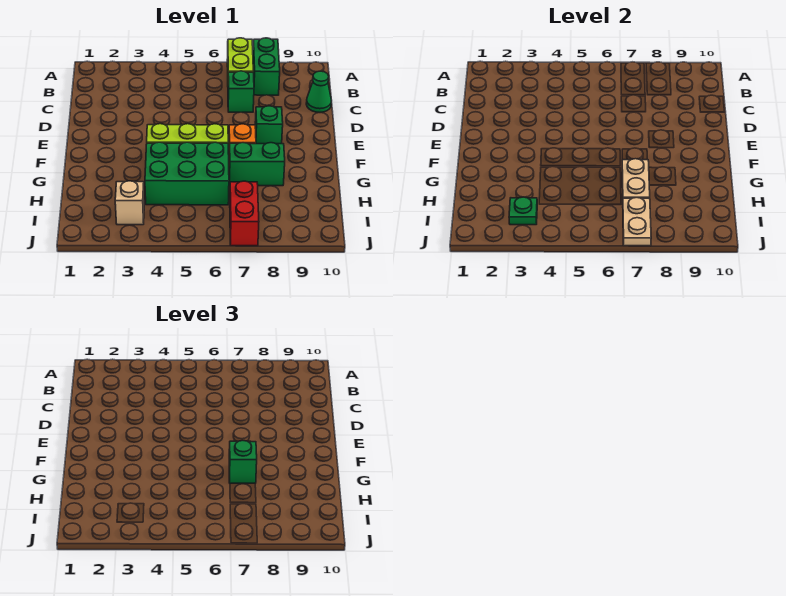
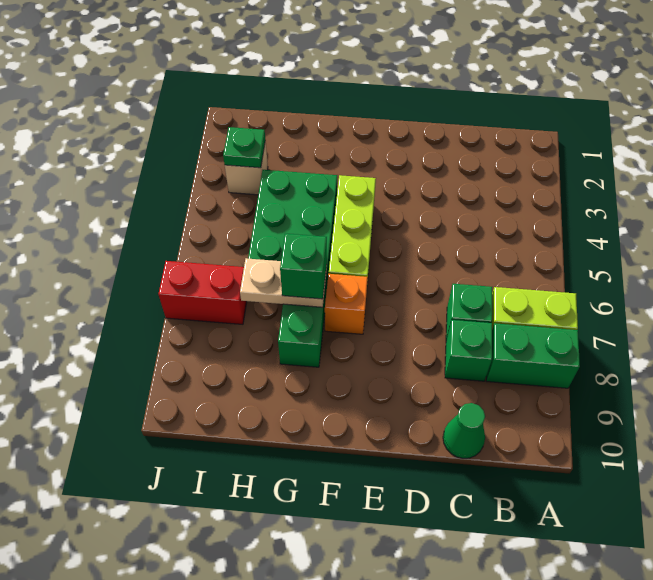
green brick E8 level 1 -> green brick C8 level 1
tan plate I7:J7 level 2 -> none

